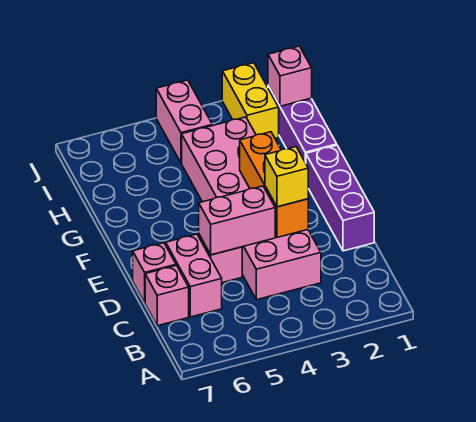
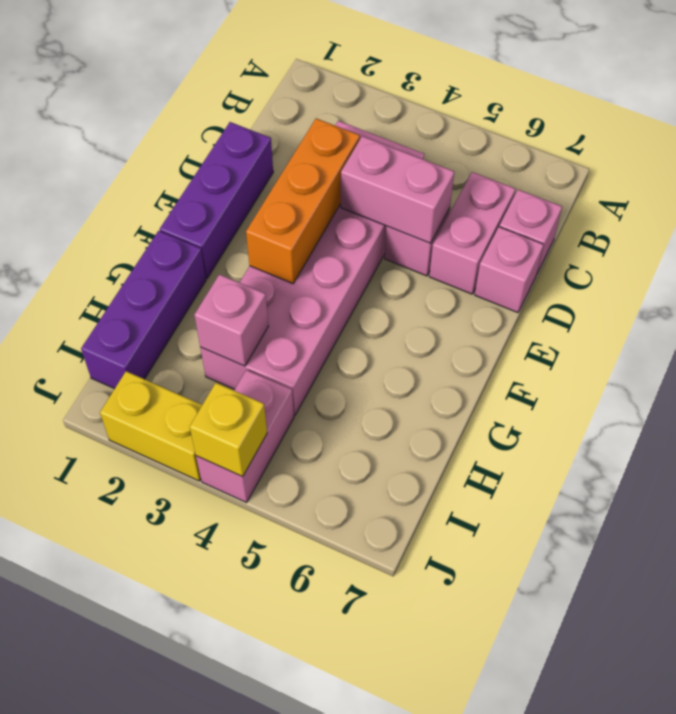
yellow brick D3 level 3 -> yellow brick J4 level 2
pink brick I1 level 2 -> pink brick H3 level 2
yellow brick I2:J2 level 1 -> yellow brick J2:J3 level 1

